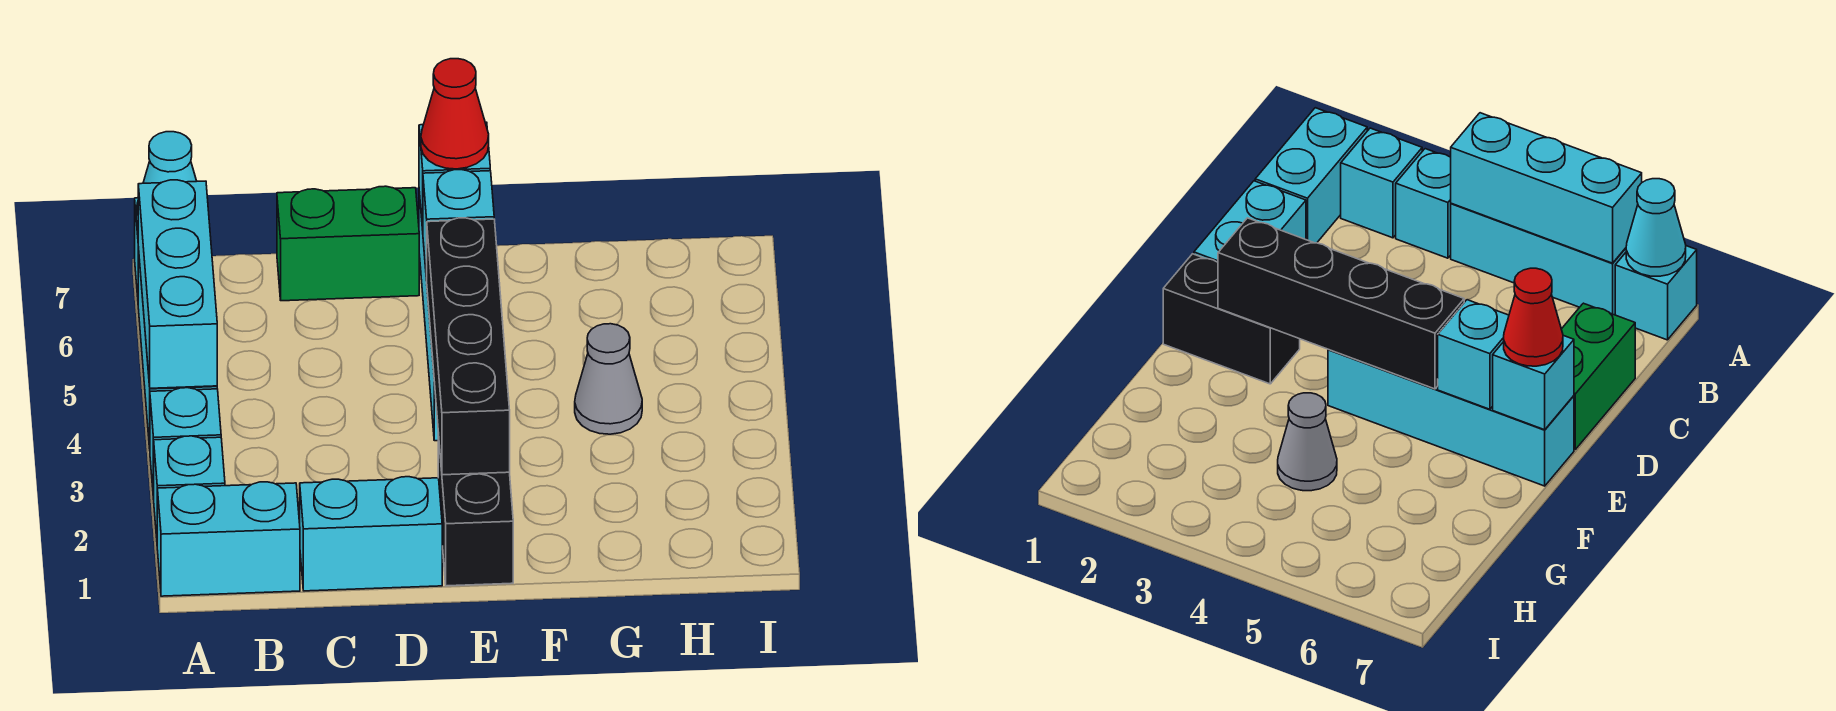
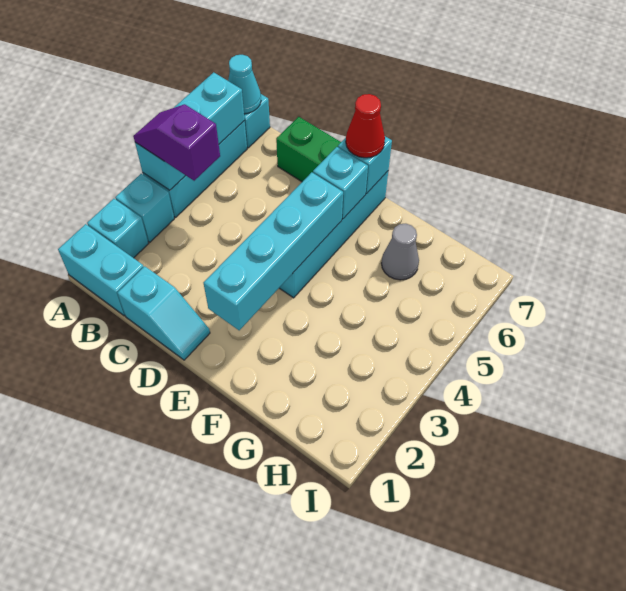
none -> purple slope A4:B4 level 3 top B
cyan brick C1:D1 level 1 -> cyan slope C1:D1 level 1 top C
black brick E1:E2 level 1 -> none
black brick E2:E5 level 2 -> cyan brick E2:E5 level 2
grey cone G4 level 1 -> grey cone G6 level 1

